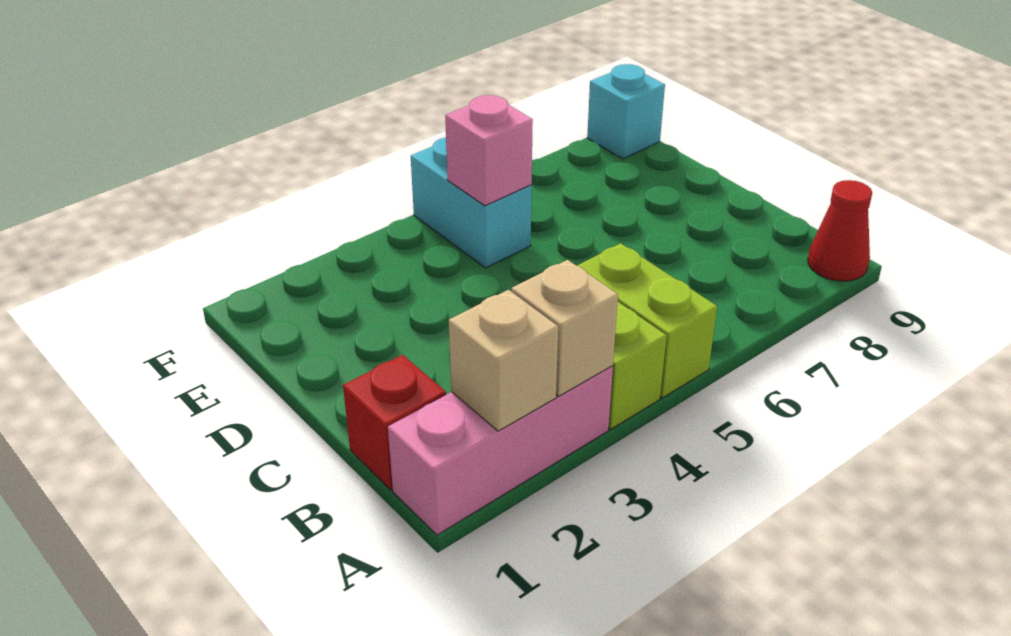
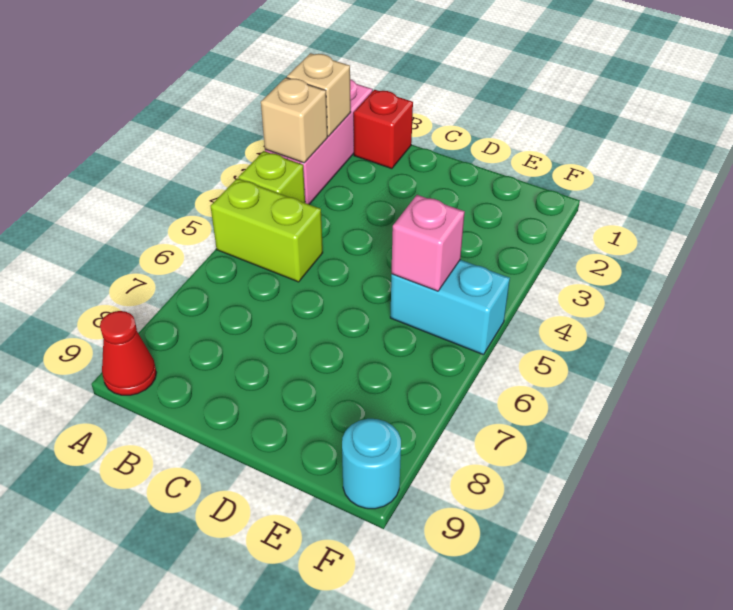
cyan brick F9 level 1 -> cyan round brick F9 level 1

